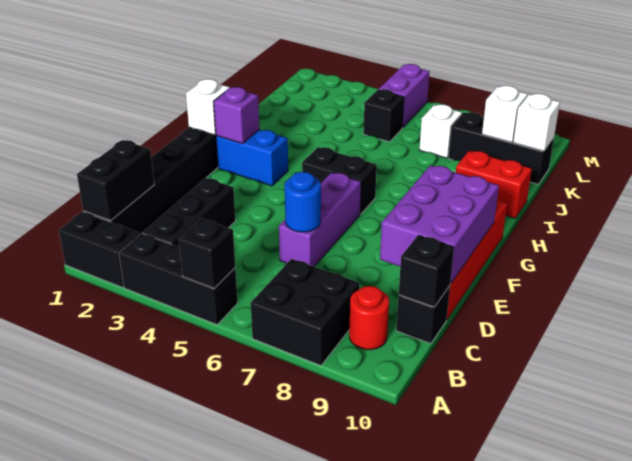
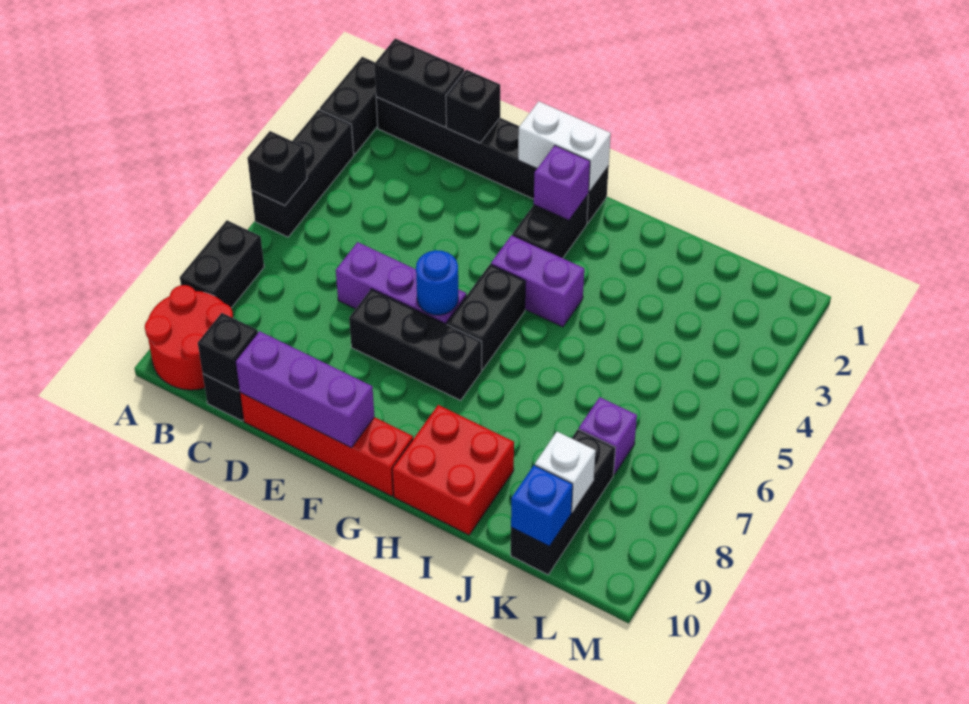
black brick A7:B8 level 1 -> black brick A7:A8 level 1
black brick B3:D3 level 1 -> black brick E7:G7 level 1
red round brick B9 level 1 -> red round brick A9:B10 level 1
blue round brick D6 level 2 -> blue round brick F6 level 2
purple brick D9:F10 level 2 -> purple brick D10:F10 level 2
white brick G1 level 2 -> white brick F1:G1 level 2
blue brick G2:G3 level 1 -> black brick G2:G3 level 1
red brick I9:I10 level 1 -> red brick H9:I10 level 1
black brick K5 level 1 -> black brick D1 level 2
white brick K7 level 1 -> purple brick K7 level 1
white brick K10 level 2 -> blue brick K10 level 2
purple brick L5:M5 level 1 -> purple brick G4:H4 level 1

